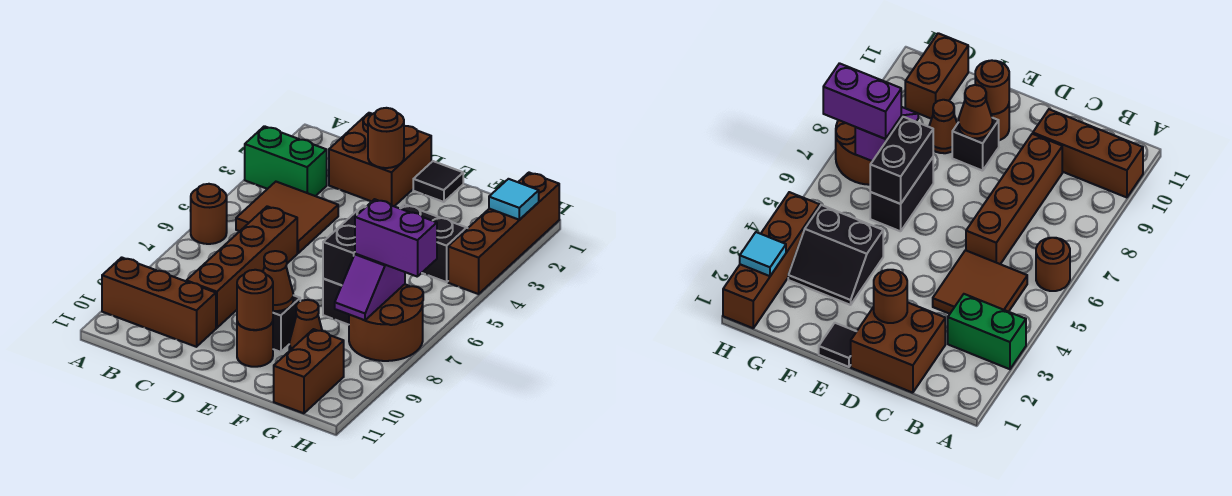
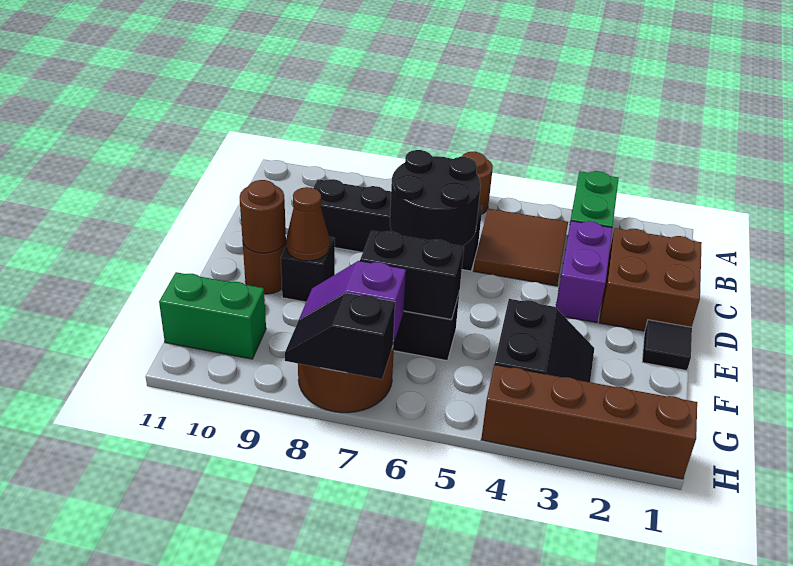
brown brick A10:C10 level 1 -> none
brown brick C6:C9 level 1 -> black brick C6:C9 level 1
none -> black round brick C6:D7 level 2
brown round brick D2 level 2 -> none
brown cone F9 level 1 -> none
purple brick G7:H7 level 3 -> purple brick C3:D3 level 1
brown brick G10:G11 level 1 -> green brick G10:G11 level 1
cyan tile H2 level 2 -> none
none -> black slope H7:H8 level 2 top 7

